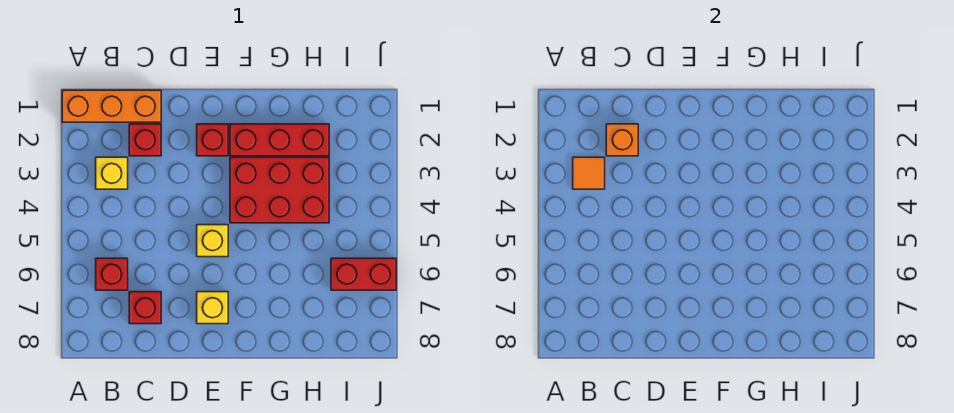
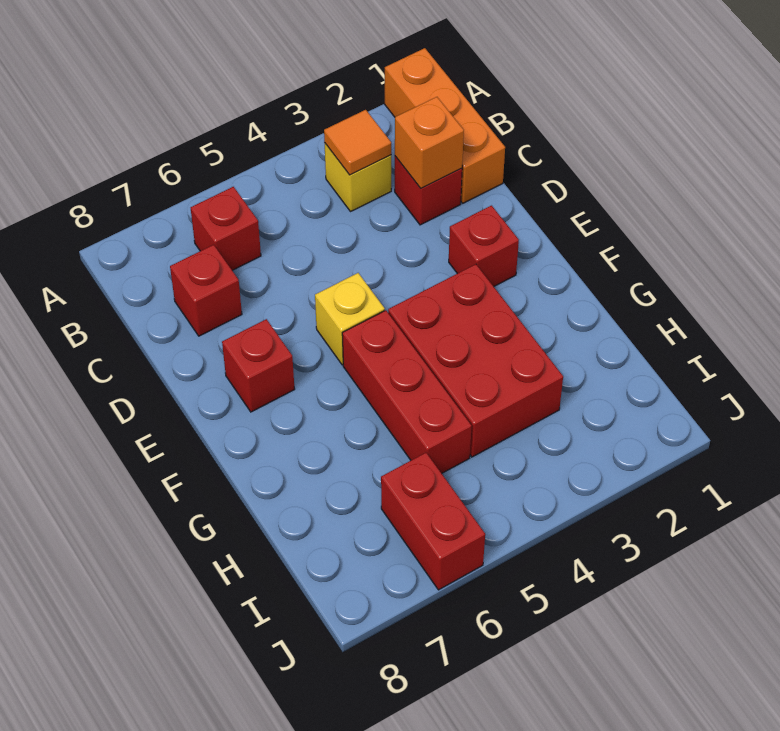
yellow brick E7 level 1 -> red brick E7 level 1
red brick F2:H2 level 1 -> red brick F5:H5 level 1

